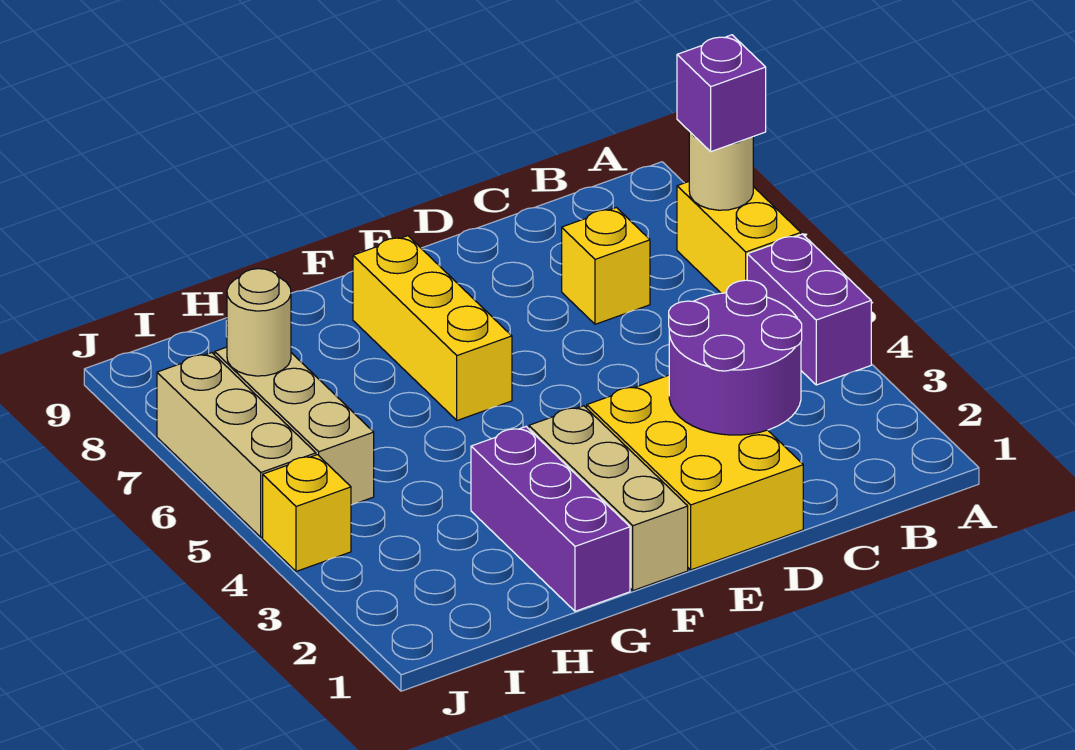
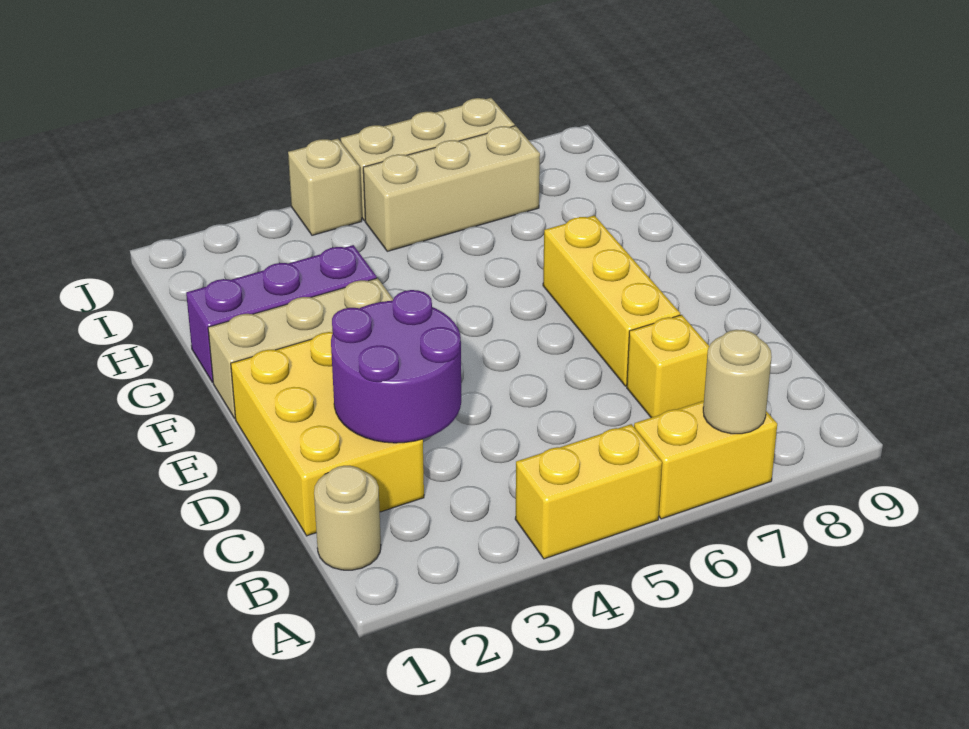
purple brick A4:A5 level 1 -> yellow brick A4:A5 level 1
purple brick A7 level 3 -> none
yellow brick D1:E3 level 1 -> yellow brick C1:E2 level 1
yellow brick F6:F8 level 1 -> yellow brick D7:F7 level 1
tan round brick I7 level 2 -> tan round brick B1 level 1
yellow brick J4 level 1 -> tan brick J4 level 1

